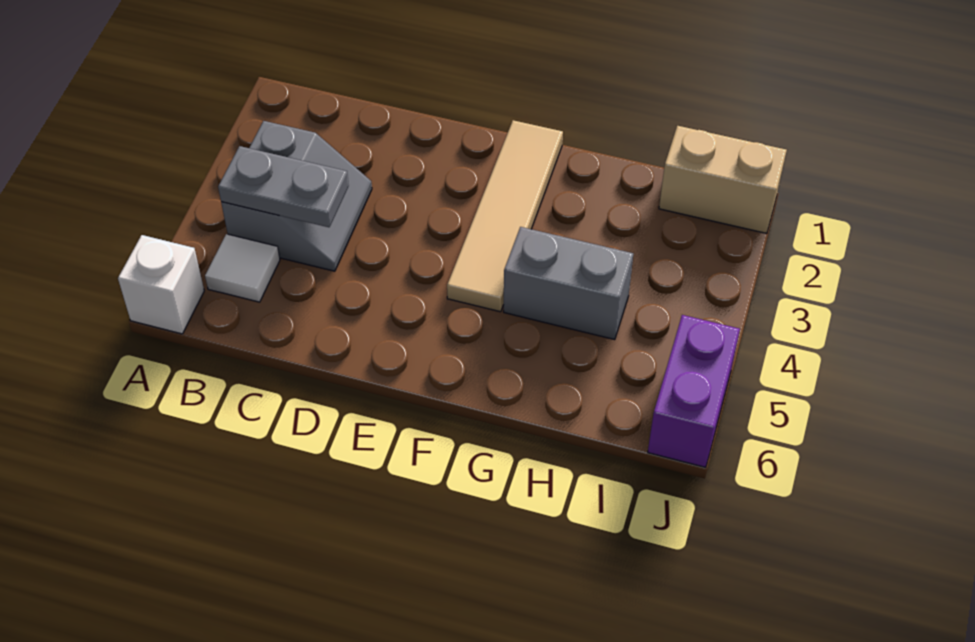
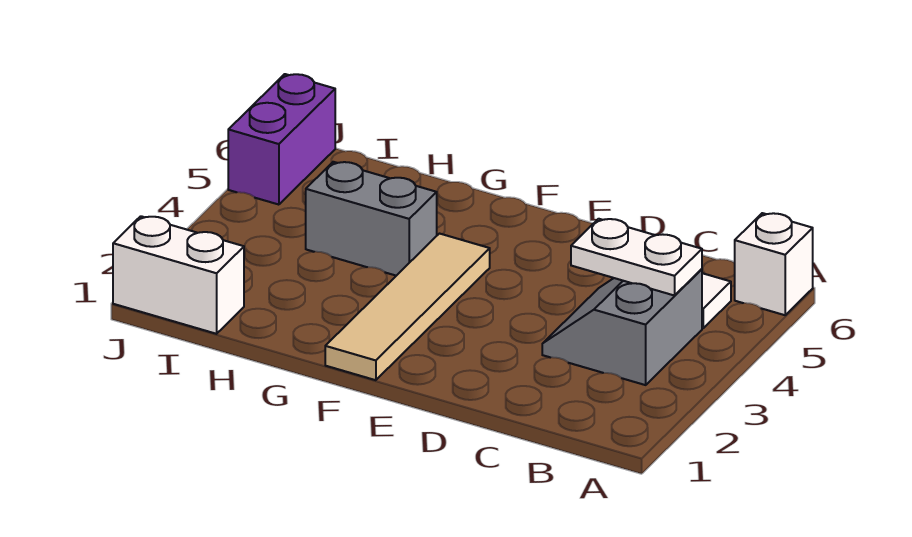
grey plate B4:C4 level 2 -> white plate B4:C4 level 2
tan brick I1:J1 level 1 -> white brick I1:J1 level 1

